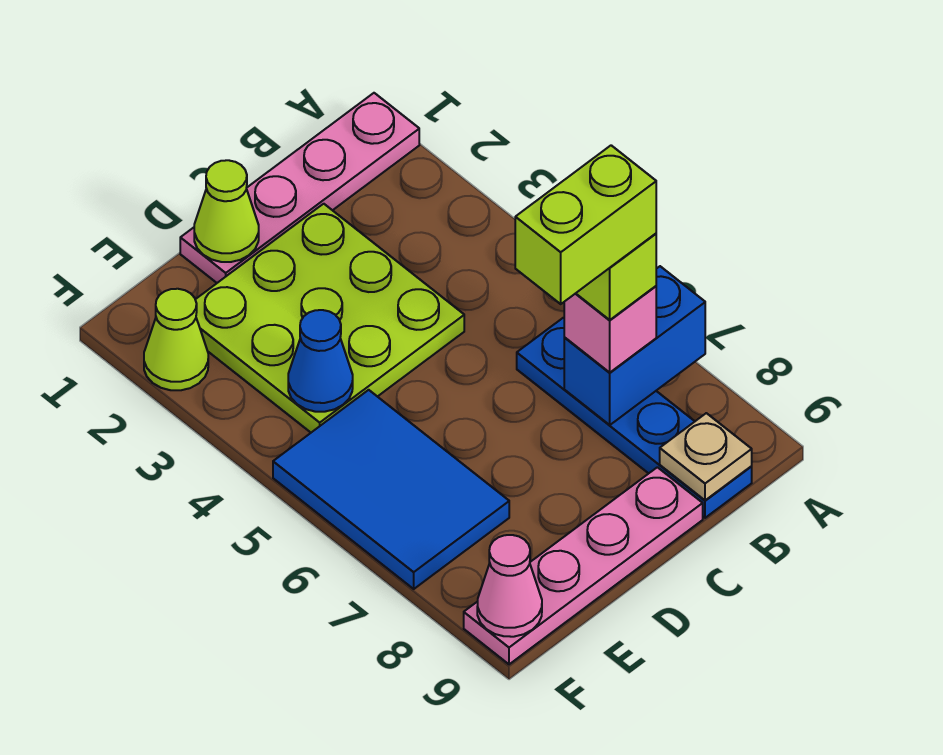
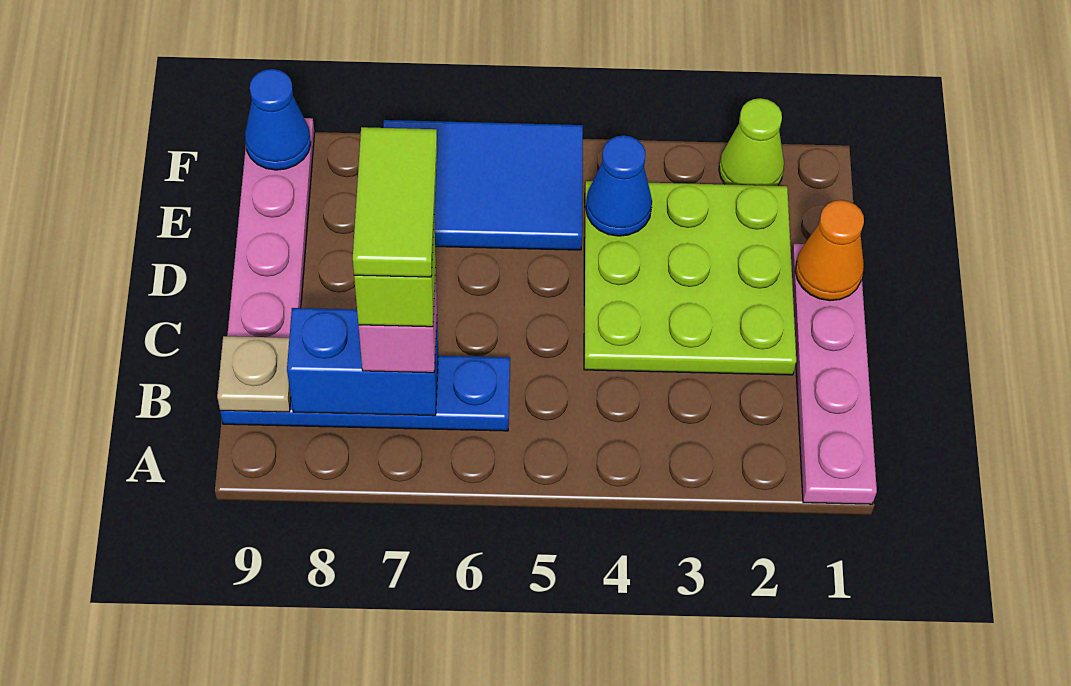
blue brick A7:B7 level 2 -> blue brick B7:B8 level 2
lime brick B7:C7 level 5 -> lime tile B7:C7 level 5
lime cone D1 level 2 -> orange cone D1 level 2
pink cone F9 level 2 -> blue cone F9 level 2

